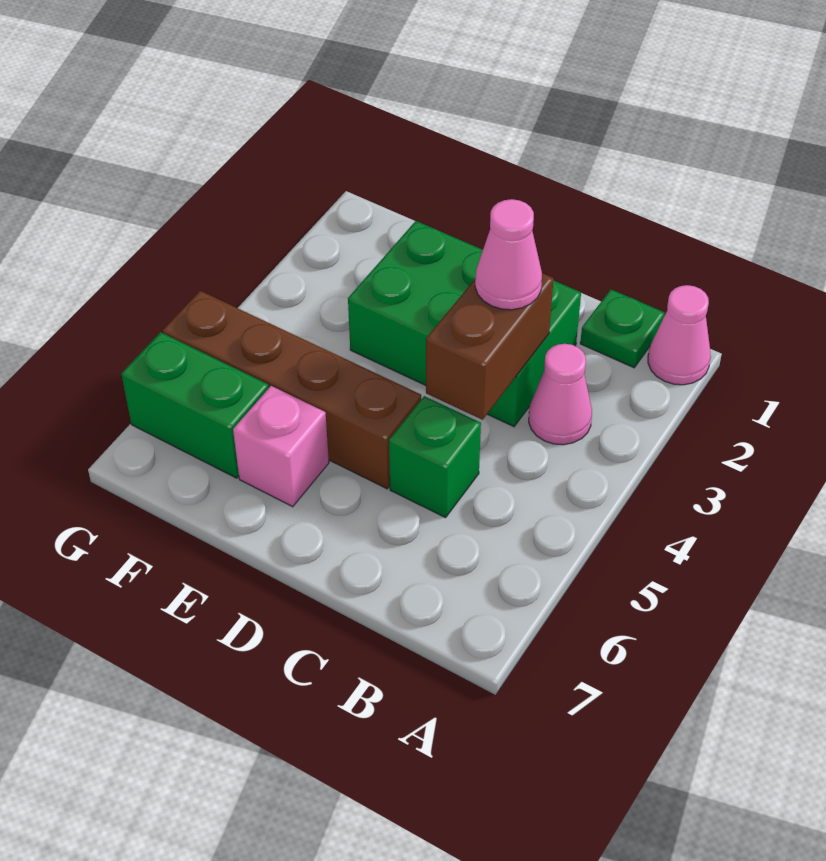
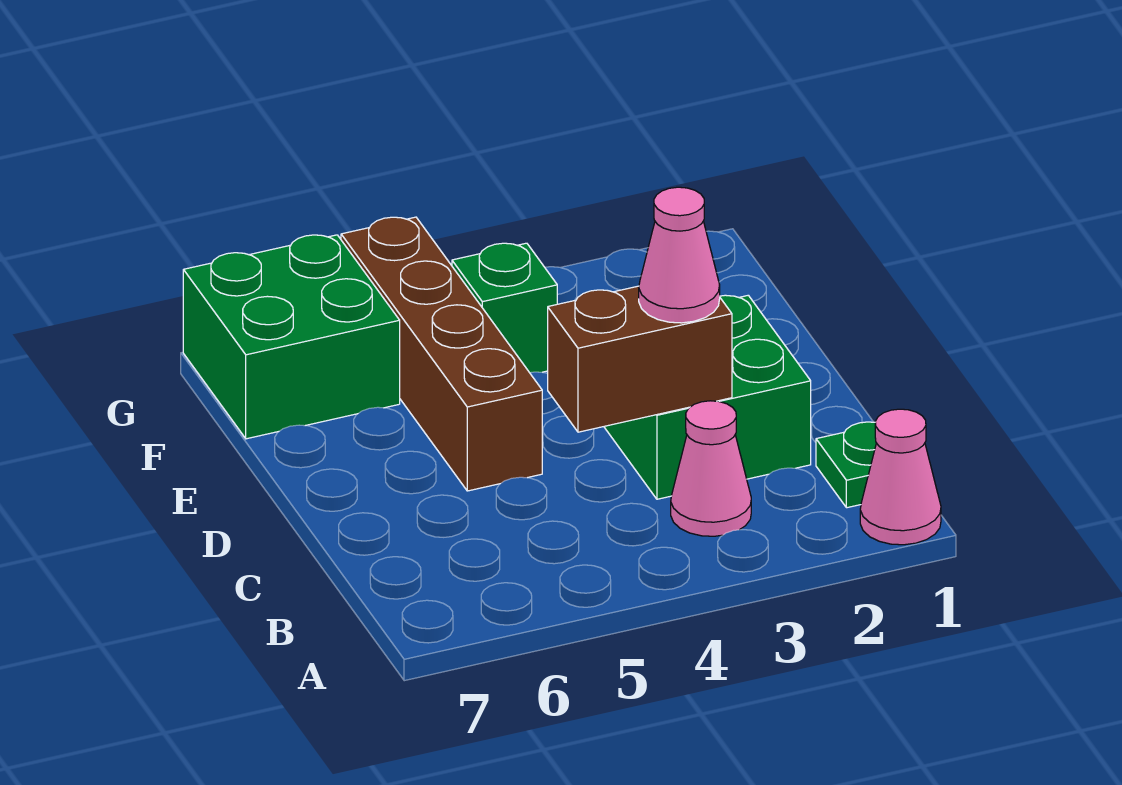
green brick C2:E3 level 1 -> green brick C2:D3 level 1
green brick C5 level 1 -> green brick F4 level 1
pink brick E6 level 1 -> none
green brick F6:G6 level 1 -> green brick F6:G7 level 1

